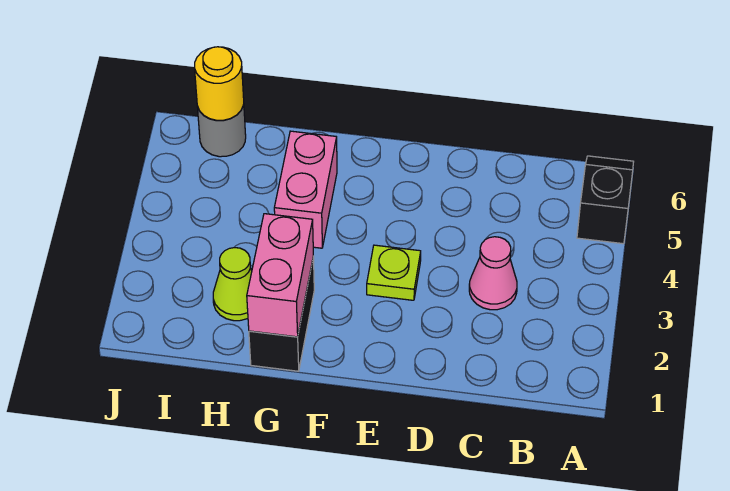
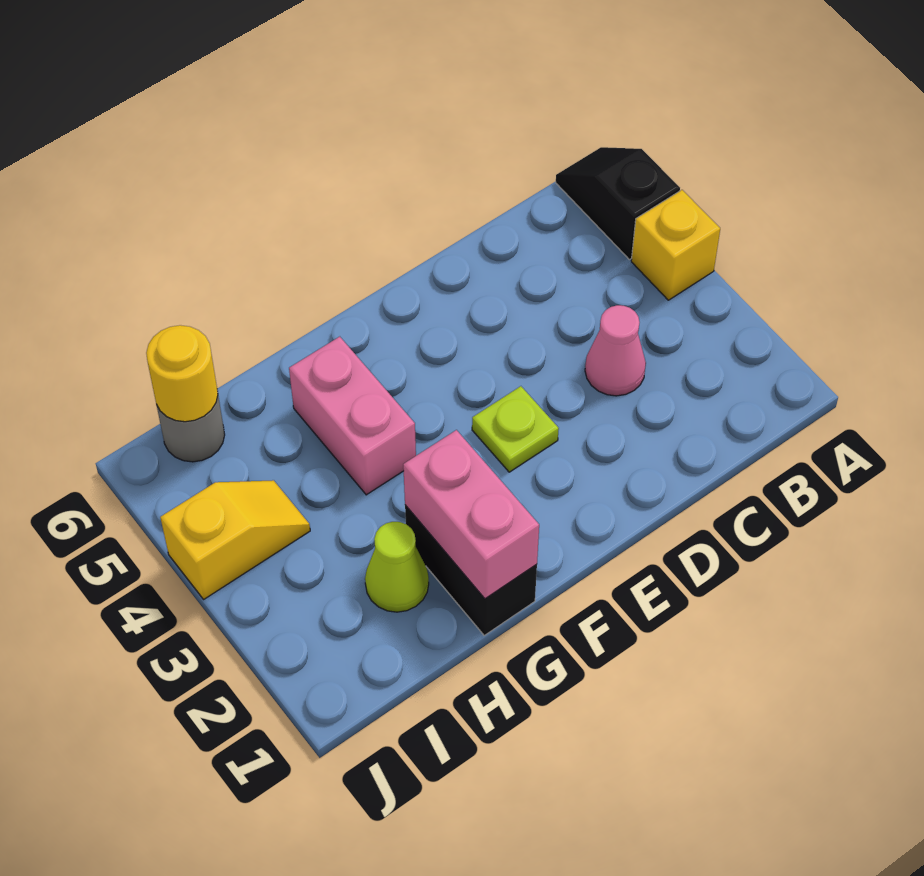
none -> yellow brick A4 level 1
none -> yellow slope I4:J4 level 1 top J

